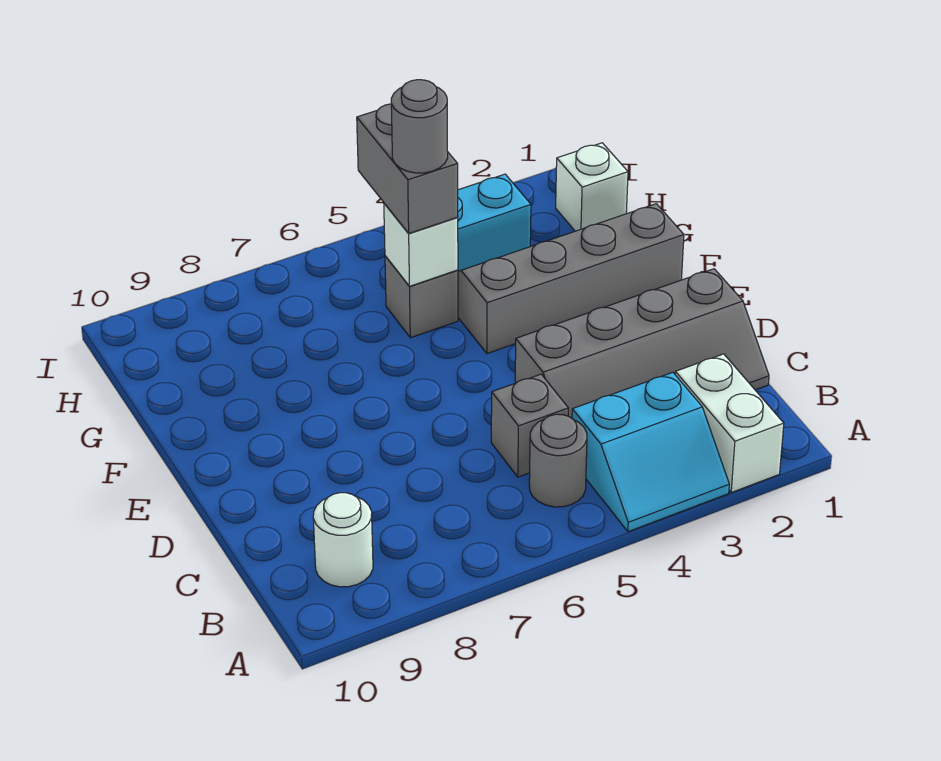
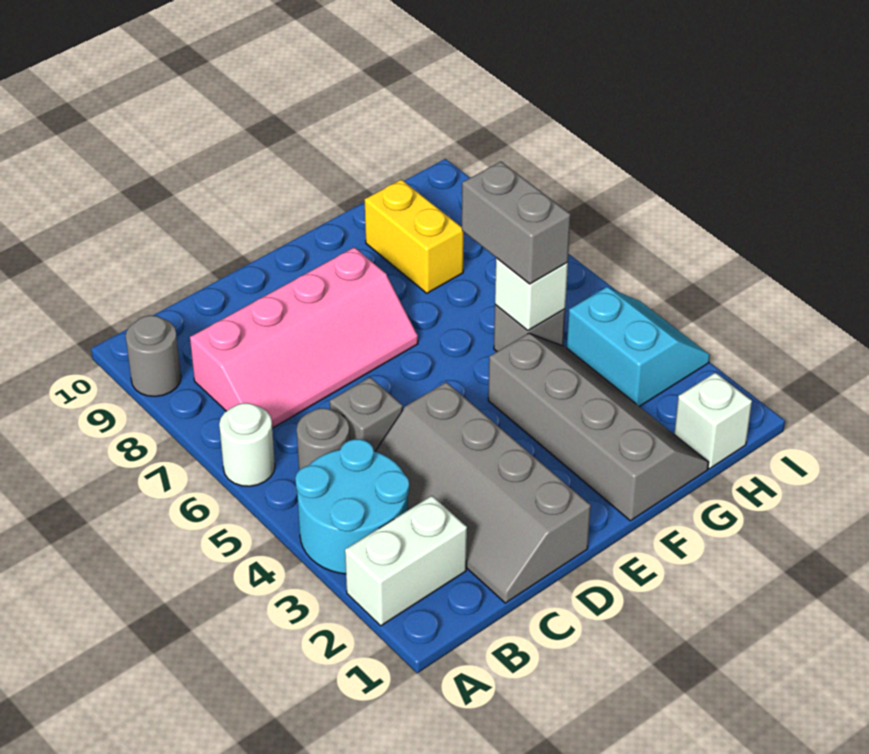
cyan slope A3:B4 level 1 top B -> cyan round brick A3:B4 level 1
none -> pink slope B7:E8 level 1 top 8
white round brick B9 level 1 -> white round brick A6 level 1
grey brick G5:H5 level 3 -> grey brick G5:G6 level 3
grey round brick G5 level 4 -> grey round brick A9 level 1
none -> yellow brick G8:G9 level 1

